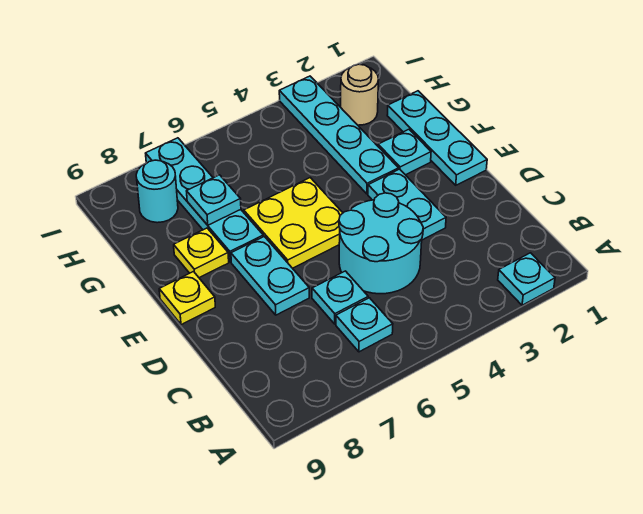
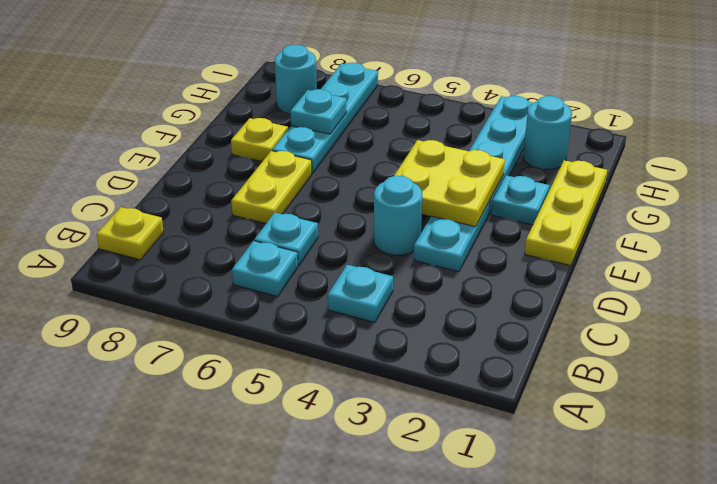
cyan plate A2 level 1 -> cyan plate B4 level 1
cyan round brick C4:D5 level 1 -> cyan round brick D4 level 1
cyan plate D7:E7 level 1 -> yellow plate D7:E7 level 1
cyan plate E1:G1 level 1 -> yellow plate E1:G1 level 1
yellow plate E5:F6 level 1 -> yellow plate E3:F4 level 2
yellow plate E9 level 1 -> yellow plate B9 level 1
tan round brick H2 level 1 -> cyan round brick H2 level 1

